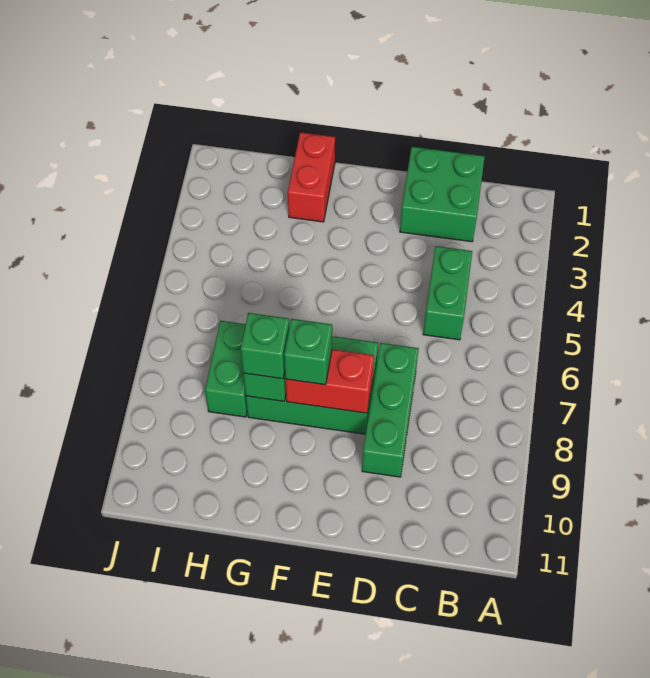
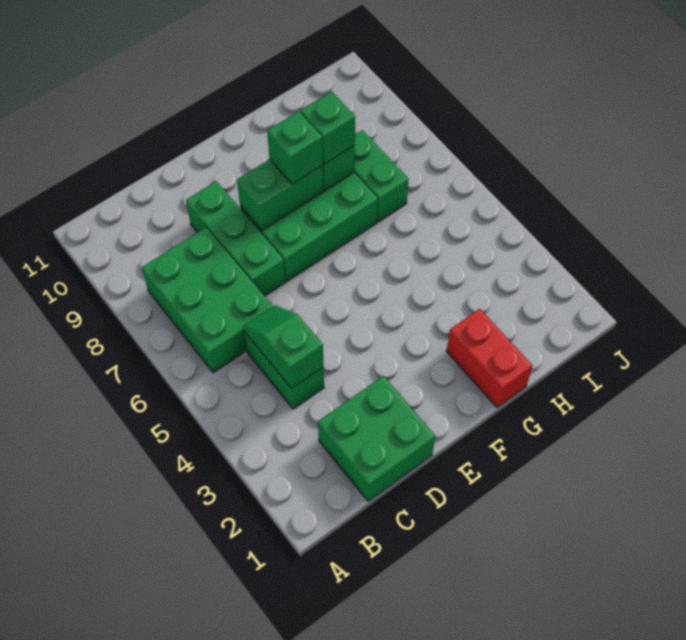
none -> green brick B6:C8 level 1
none -> green slope C4:C5 level 2 top 4
red brick E8:F8 level 2 -> green brick E8:F8 level 2

